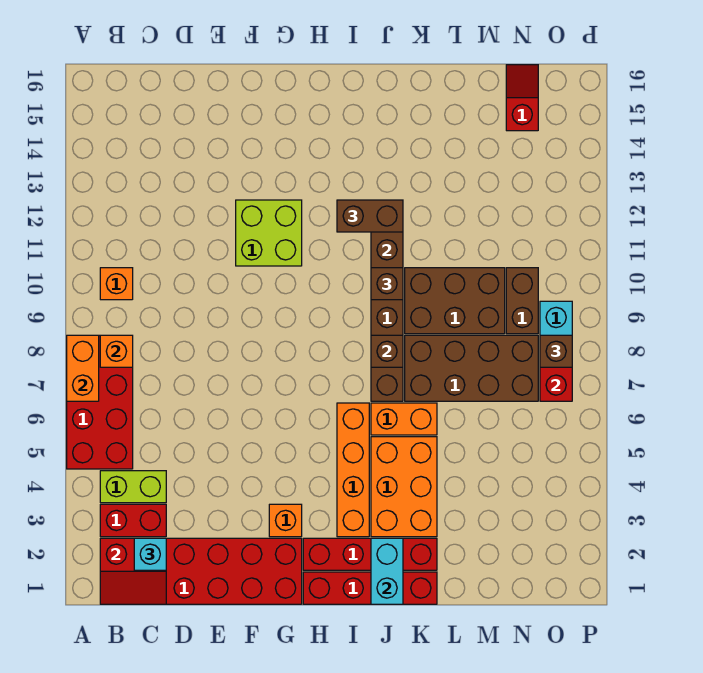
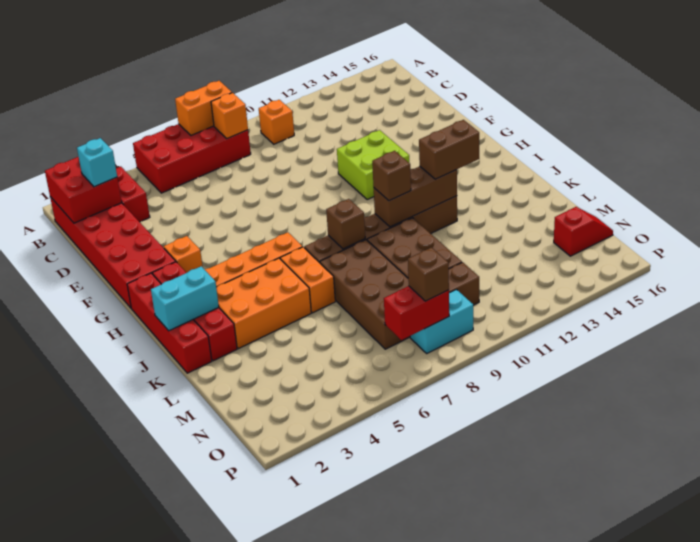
red slope B1:C2 level 2 top 2 -> red brick B1:C2 level 2
lime brick B4:C4 level 1 -> none
brown brick I12:J12 level 3 -> brown brick J12:J13 level 3

